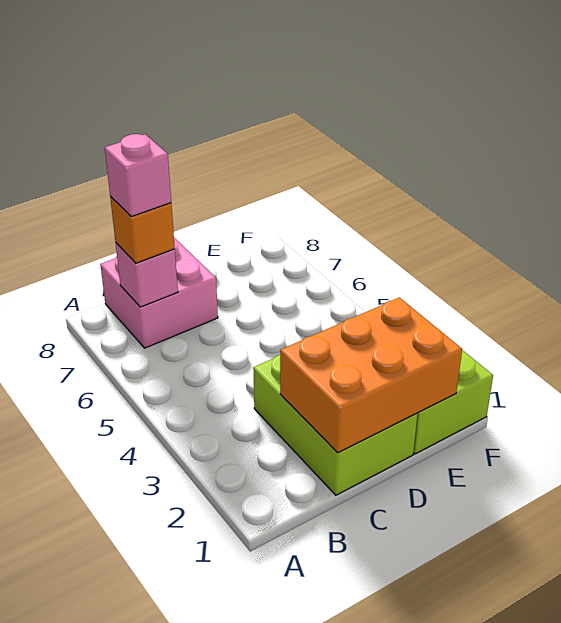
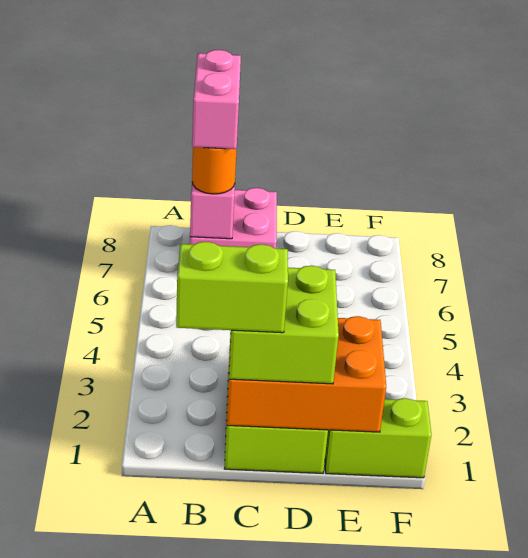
none -> lime brick B1:C1 level 4
orange brick B7 level 3 -> orange round brick B7 level 3
pink brick B7 level 4 -> pink brick B7:B8 level 4
none -> lime brick C1:D2 level 3

